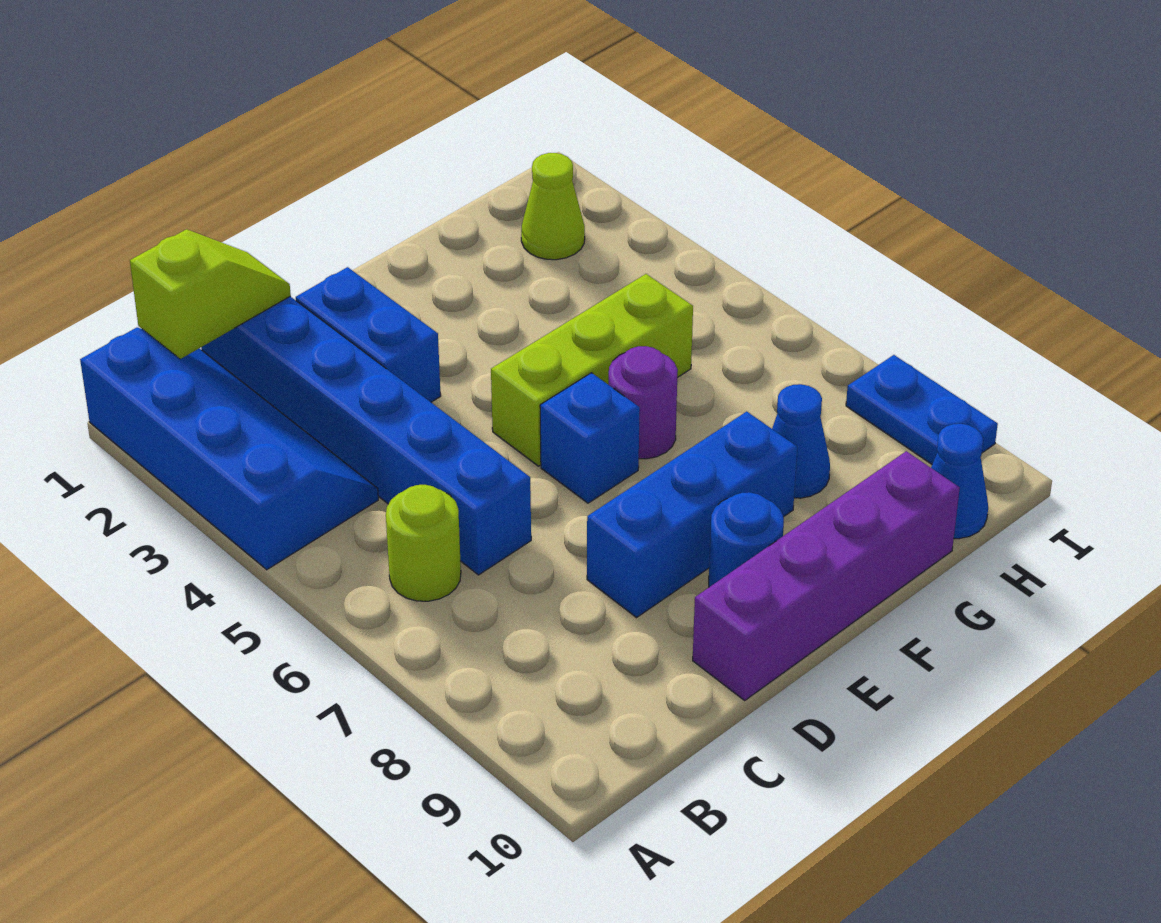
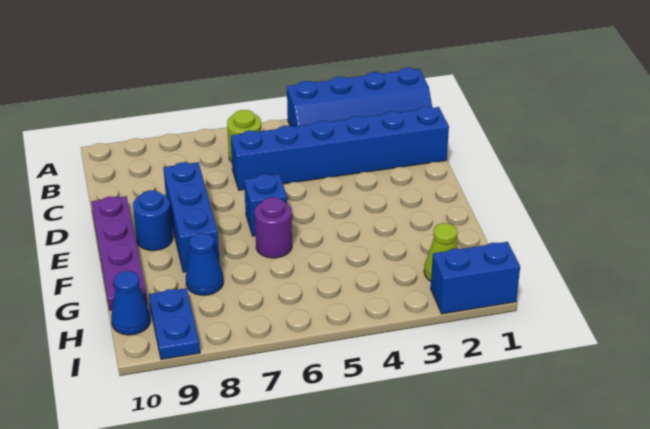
lime slope B1:C1 level 2 top B -> none
blue brick D2:D3 level 1 -> blue brick I1:I2 level 1
purple brick D10:G10 level 1 -> purple plate D10:G10 level 1
lime brick E5:G5 level 1 -> none
blue plate I8:I9 level 1 -> blue plate H9:I9 level 1

